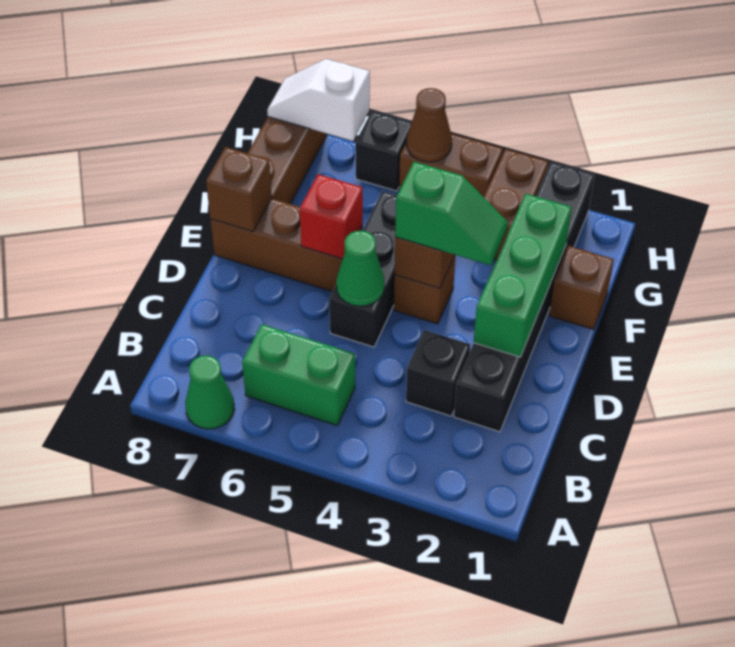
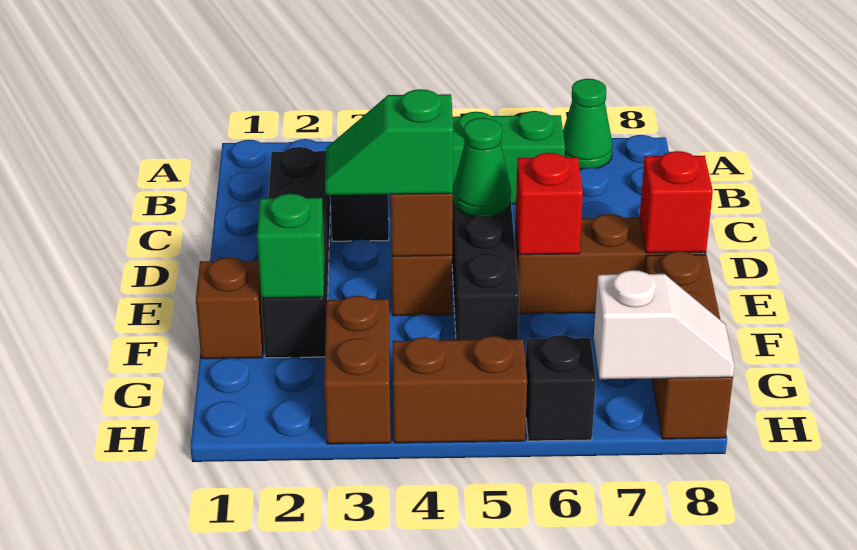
black brick C2:H2 level 1 -> black brick C2:F2 level 1
green brick D2:F2 level 2 -> green brick F2 level 2
brown brick E8 level 2 -> red brick E8 level 2
brown cone H5 level 2 -> none

